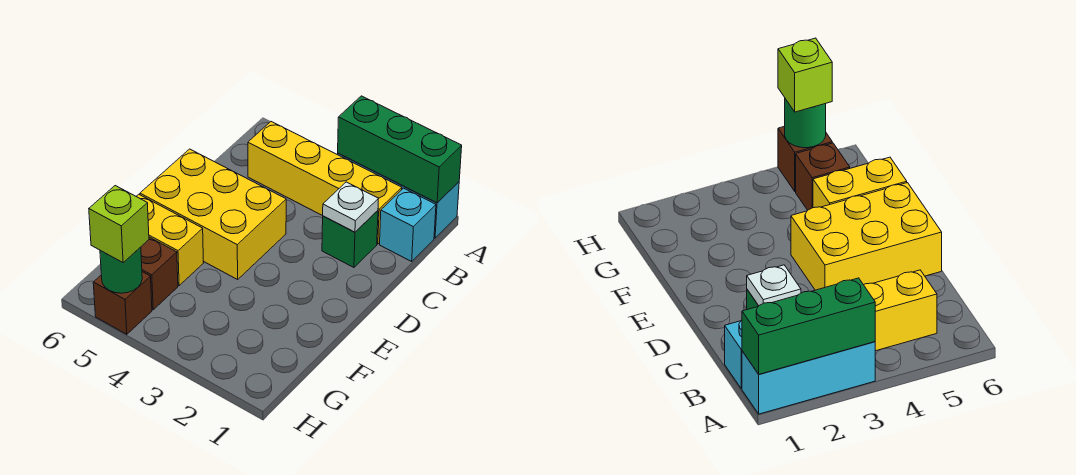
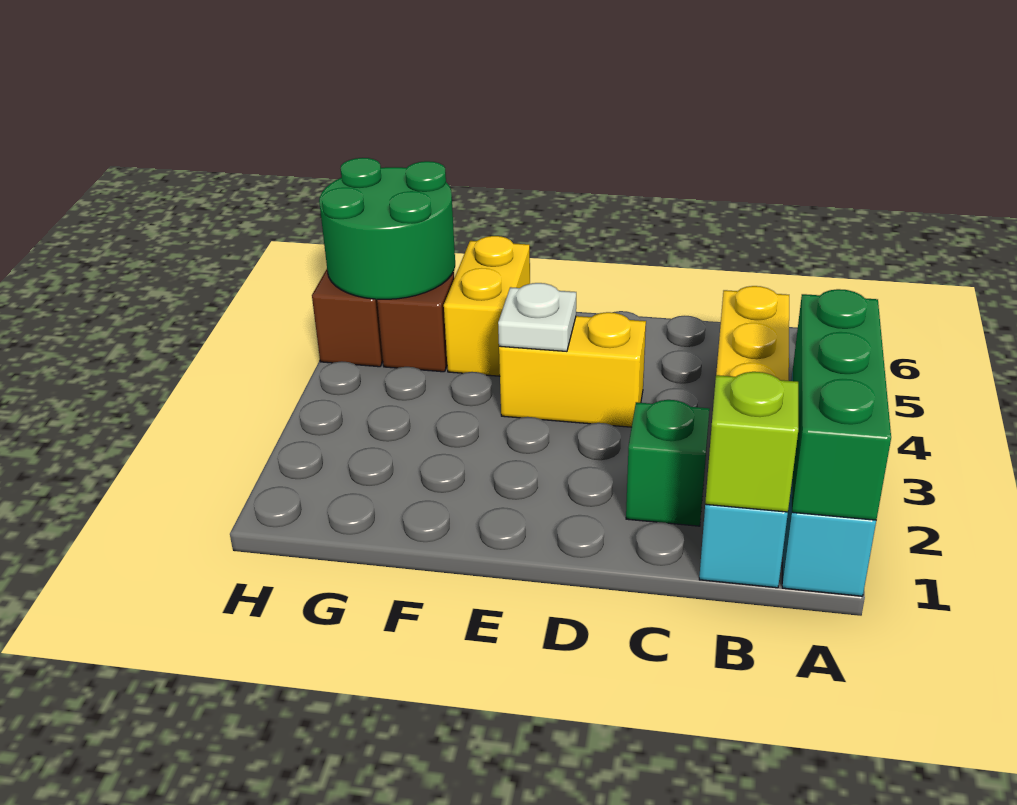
white plate C2 level 2 -> white plate E4 level 2
yellow brick D4:E6 level 1 -> yellow brick D4:E4 level 1
green round brick H5 level 2 -> green round brick G5:H6 level 2
lime brick H5 level 3 -> lime brick B1 level 2

